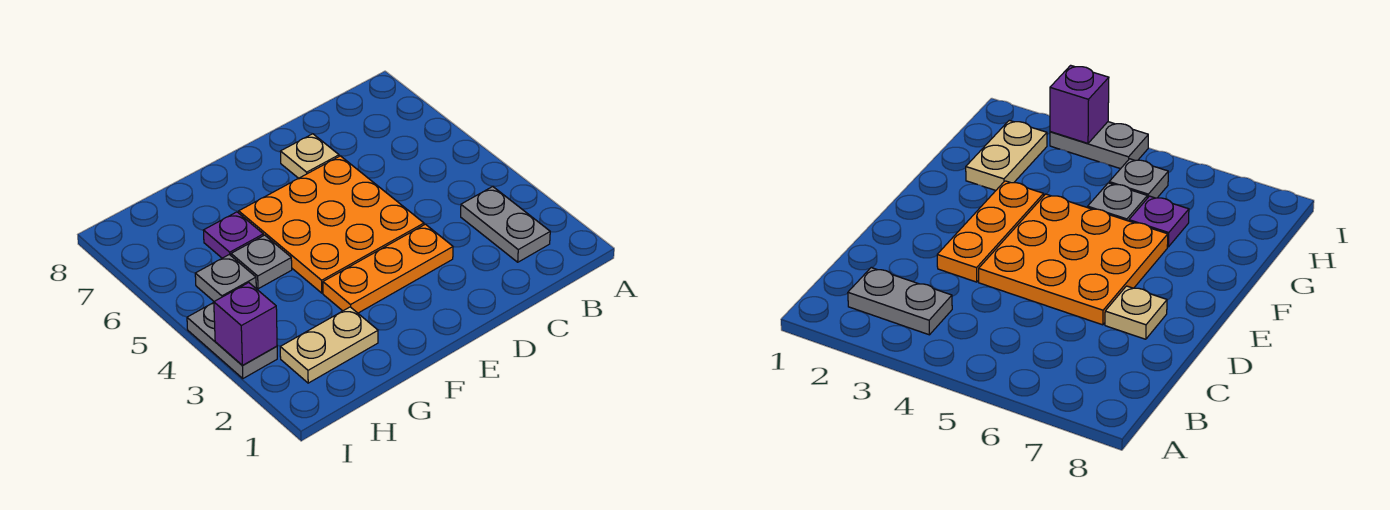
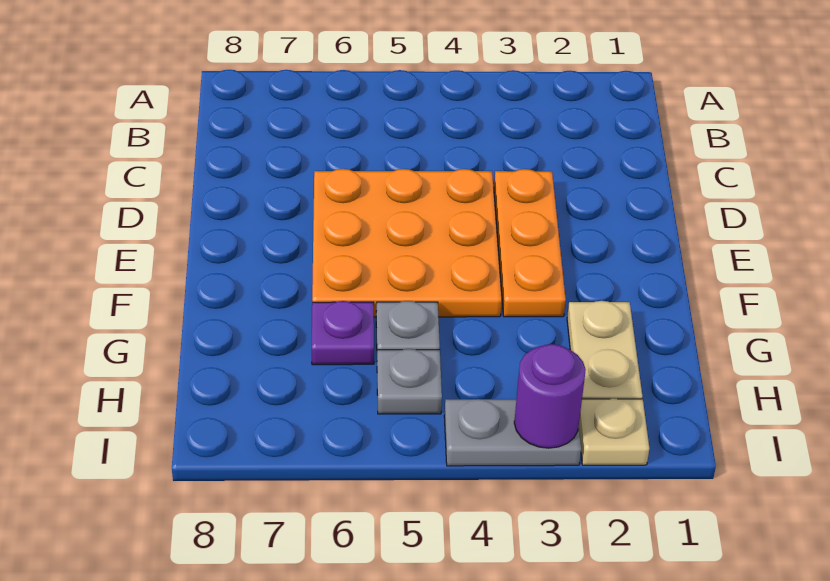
grey plate B2:B3 level 1 -> none
tan plate D7 level 1 -> tan plate I2 level 1
purple brick I3 level 2 -> purple round brick I3 level 2

